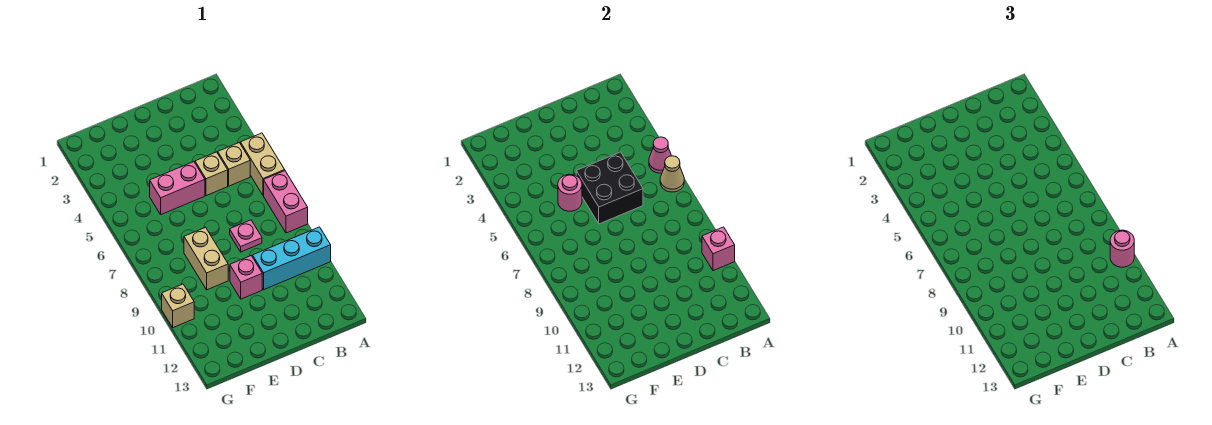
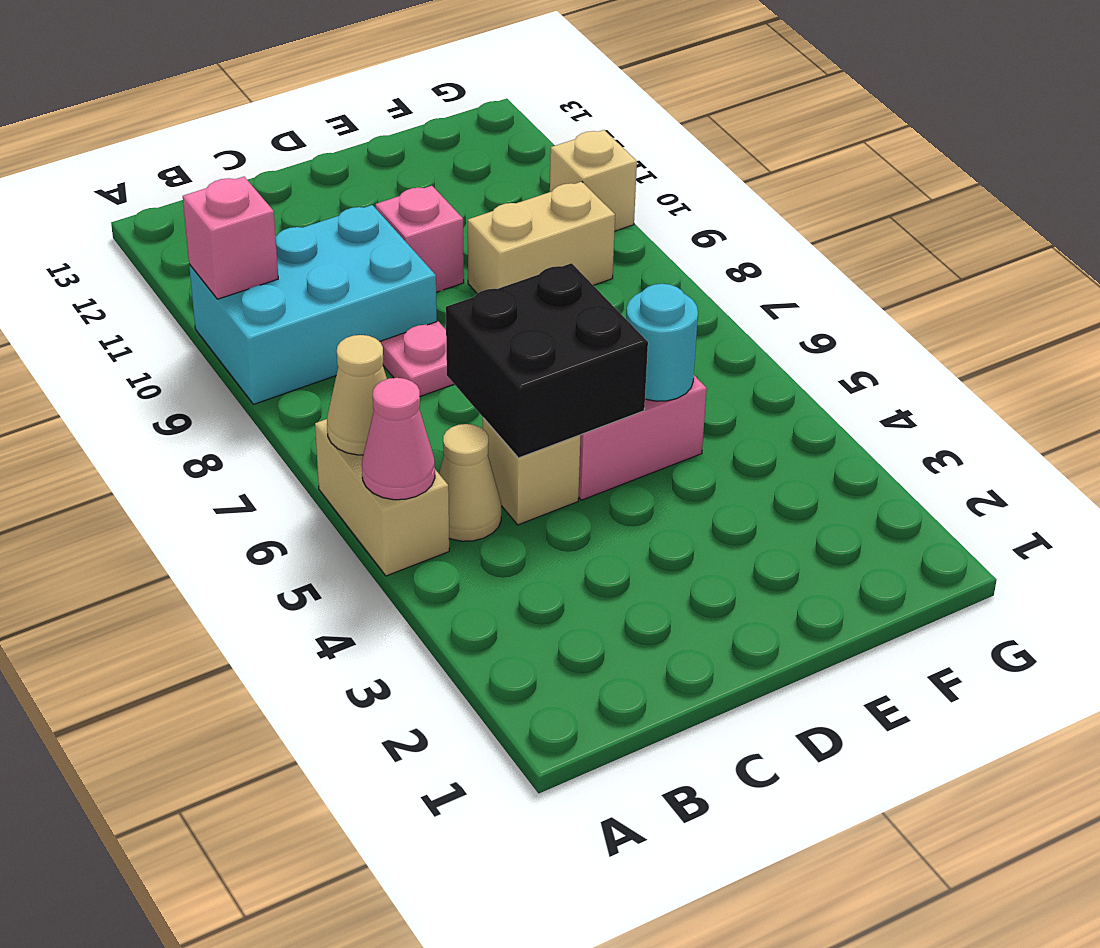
pink brick A7:A8 level 1 -> none
cyan brick A10:C10 level 1 -> cyan brick A9:C10 level 1
pink round brick A10 level 3 -> none
tan brick B5 level 1 -> tan cone B5 level 1
pink round brick E5 level 2 -> cyan round brick E5 level 2
tan brick E8:E9 level 1 -> tan brick E9:F9 level 1

